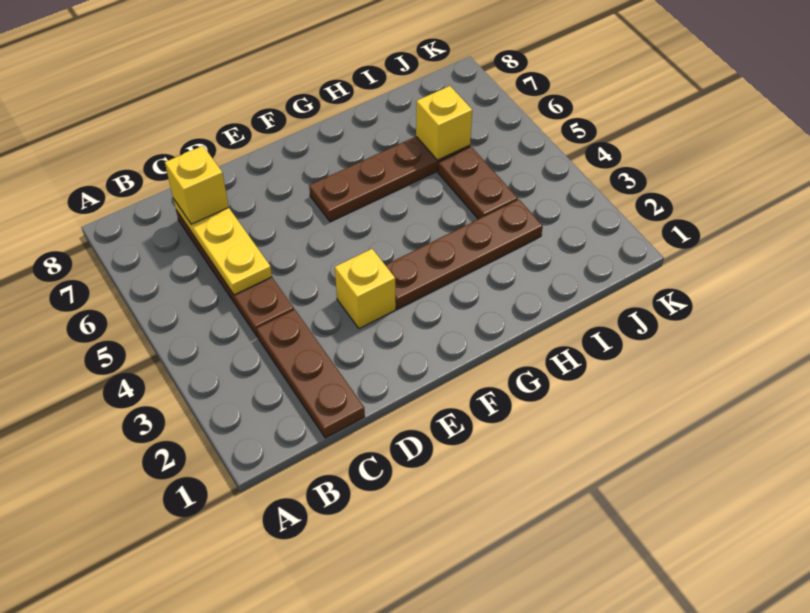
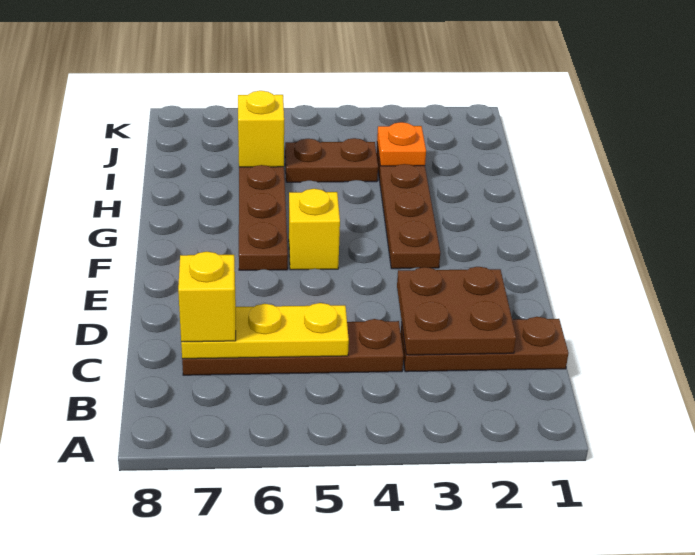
none -> brown plate C2:D3 level 2
yellow brick E3 level 1 -> yellow brick F5 level 1
none -> orange plate I3 level 2

